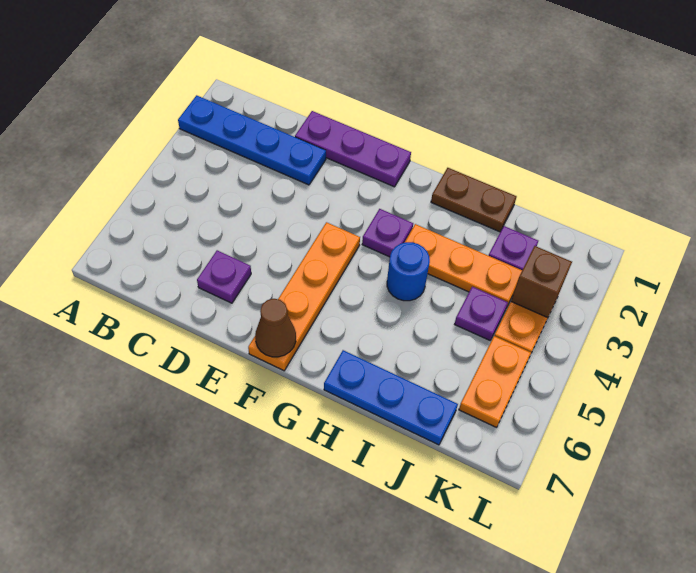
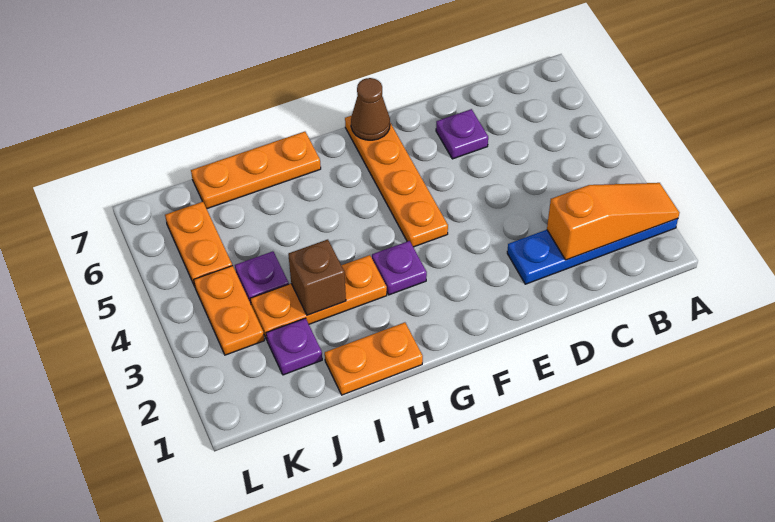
none -> orange slope A2:C2 level 2 top C
purple plate D1:F1 level 1 -> none
brown plate H1:I1 level 1 -> orange plate H1:I1 level 1
blue round brick H4 level 1 -> none
blue plate H7:J7 level 1 -> orange plate H7:J7 level 1
brown brick K3 level 2 -> brown brick I3 level 2

